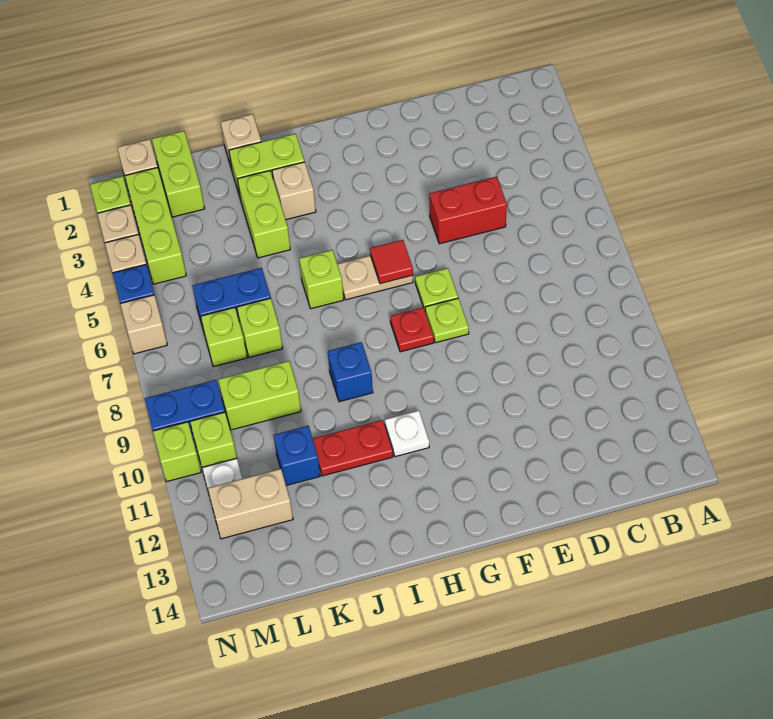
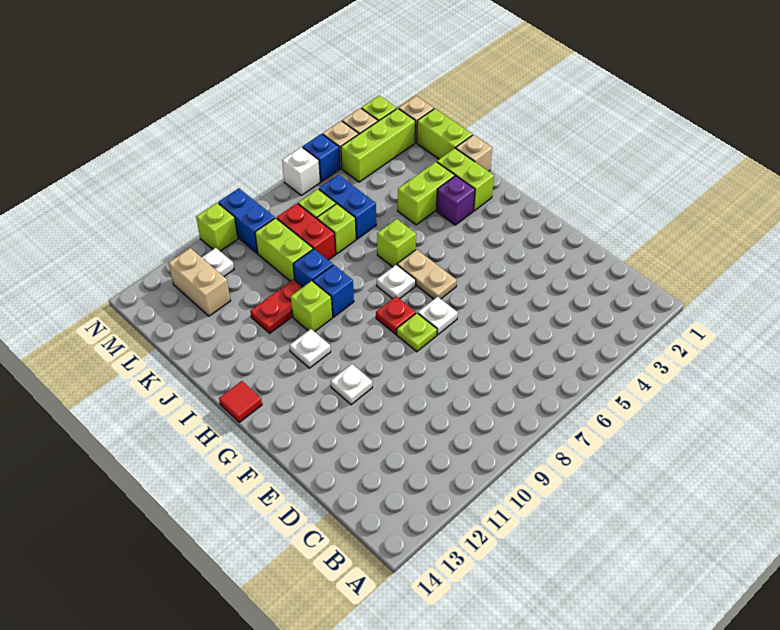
red brick D5:E5 level 1 -> red brick K8:L8 level 1
lime plate F7 level 1 -> white plate F7 level 1
none -> white plate F11 level 1
red tile G6 level 2 -> red tile H14 level 1
none -> white plate H7 level 1
tan brick I3 level 1 -> purple brick I3 level 1
red plate I11:J11 level 1 -> red plate J10:J11 level 1
blue brick K11 level 1 -> blue brick J9 level 1
lime brick L1:L2 level 1 -> lime brick K1:L1 level 1
lime brick M10 level 1 -> lime brick I10 level 1
tan brick N6 level 1 -> white brick N6 level 1

